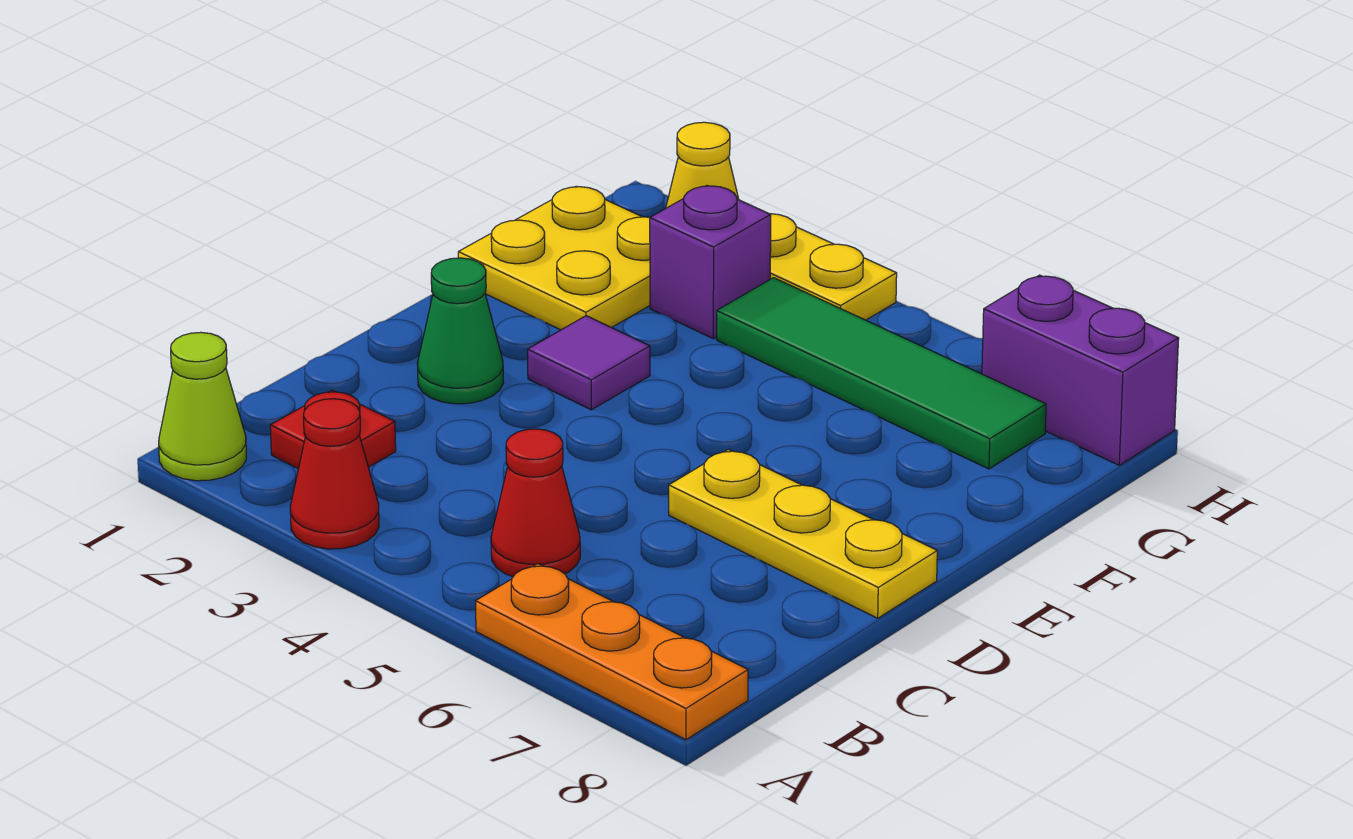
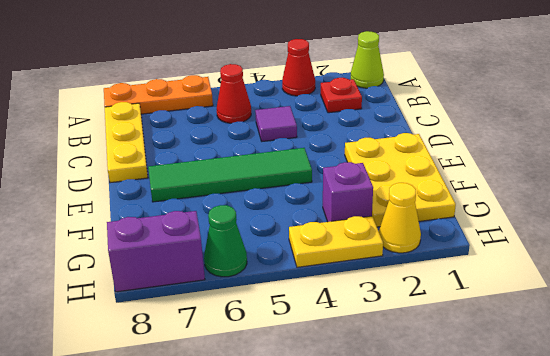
green cone D2 level 1 -> green cone H6 level 1
yellow plate D6:D8 level 1 -> yellow plate B8:D8 level 1
purple tile E3 level 1 -> purple tile C4 level 1
yellow plate F1:G2 level 1 -> yellow plate E1:G2 level 1
green tile G4:G7 level 1 -> green tile E4:E7 level 1

